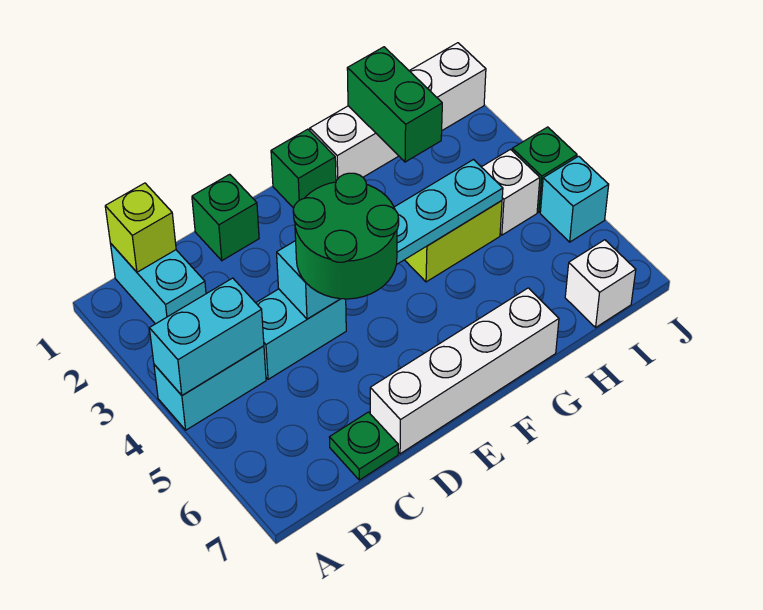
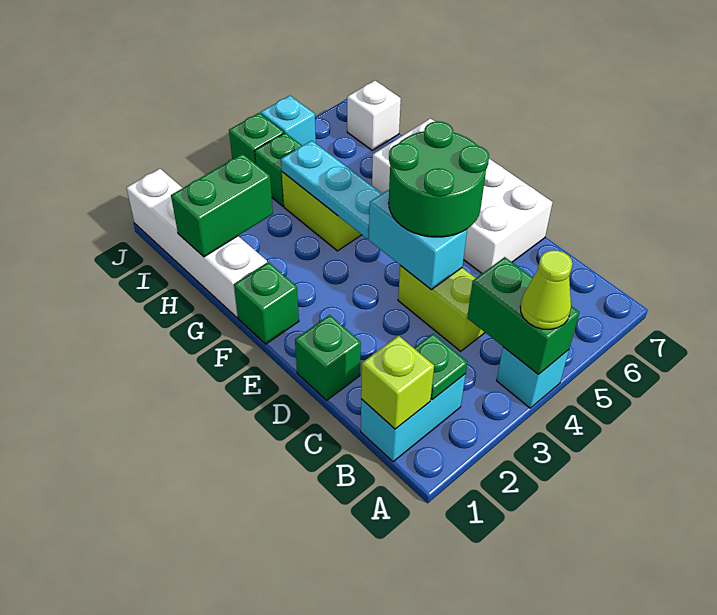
cyan brick A4:B4 level 1 -> cyan brick A4 level 1
cyan brick A4:B4 level 2 -> green brick A4:B4 level 2
none -> lime cone A4 level 3
cyan brick C4:D4 level 1 -> lime brick C4:D4 level 1
green plate C7 level 1 -> green plate B2 level 2
white brick D7:G7 level 1 -> white brick D6:G7 level 1
white brick I4 level 1 -> green brick I4 level 1

